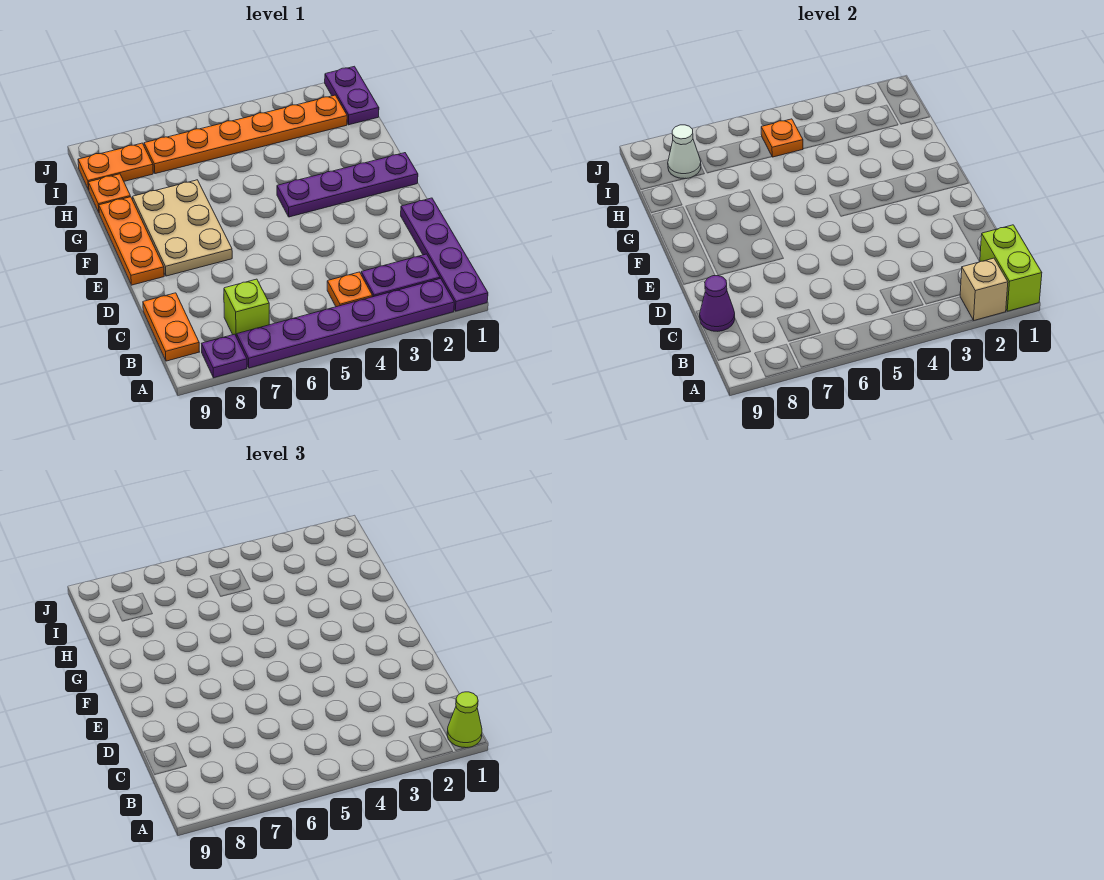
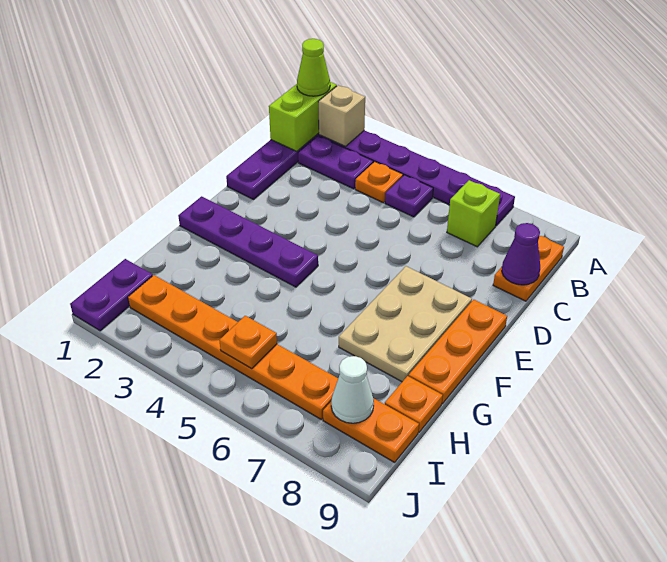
purple plate A8 level 1 -> purple plate B5 level 1

